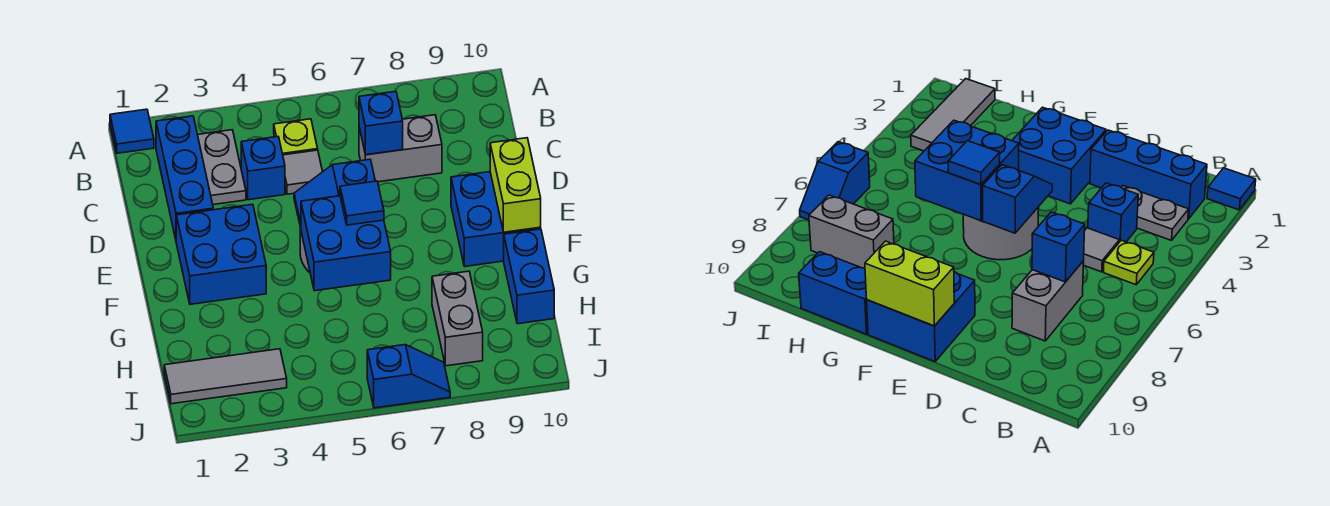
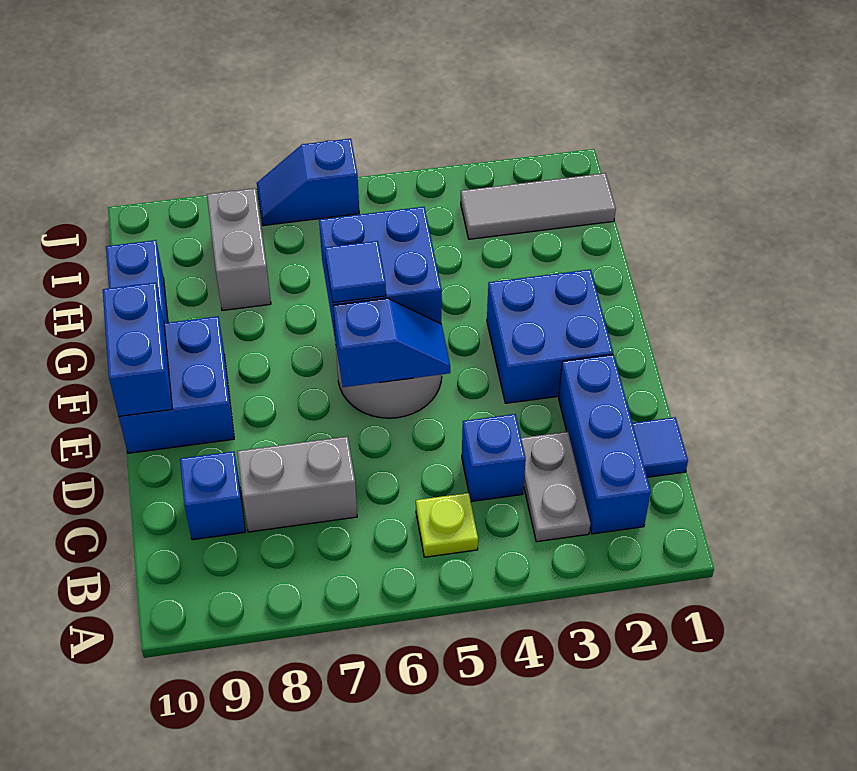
blue tile A1 level 1 -> blue tile C1 level 1
grey tile C5 level 1 -> none
blue brick C7 level 2 -> blue brick C9 level 1
lime brick E10:F10 level 2 -> blue brick E10:F10 level 2

